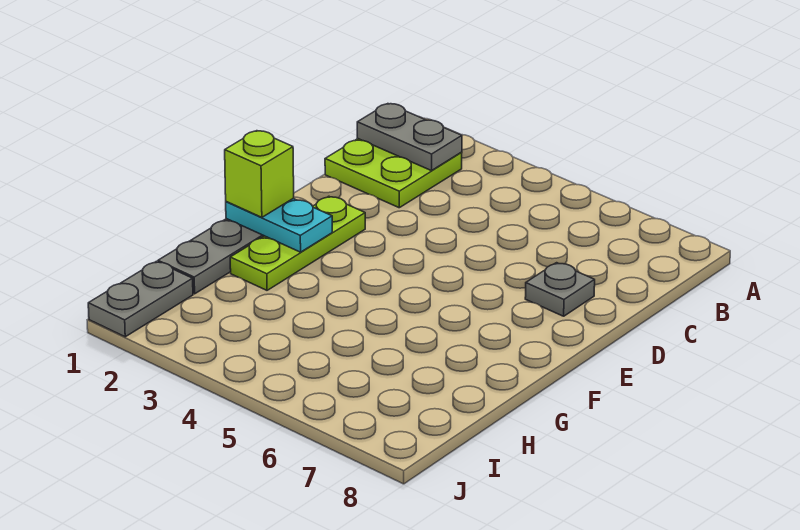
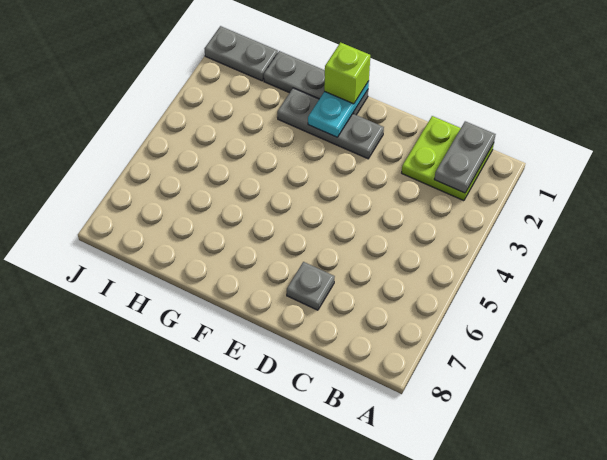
lime plate E2:G2 level 1 -> grey plate E2:G2 level 1

